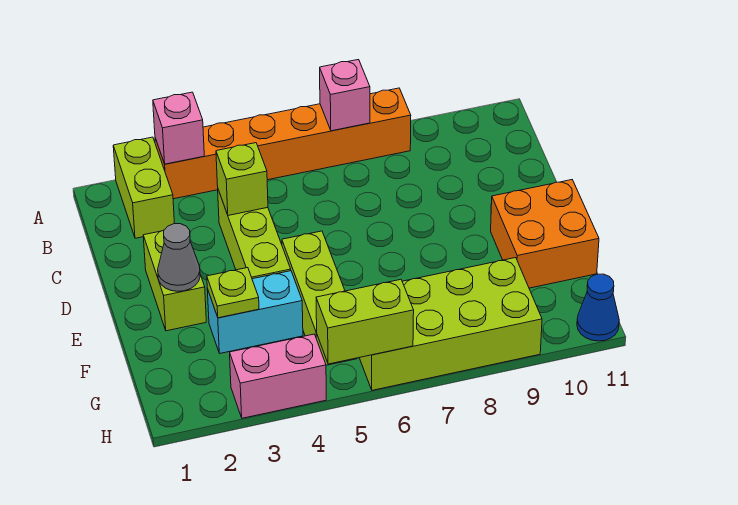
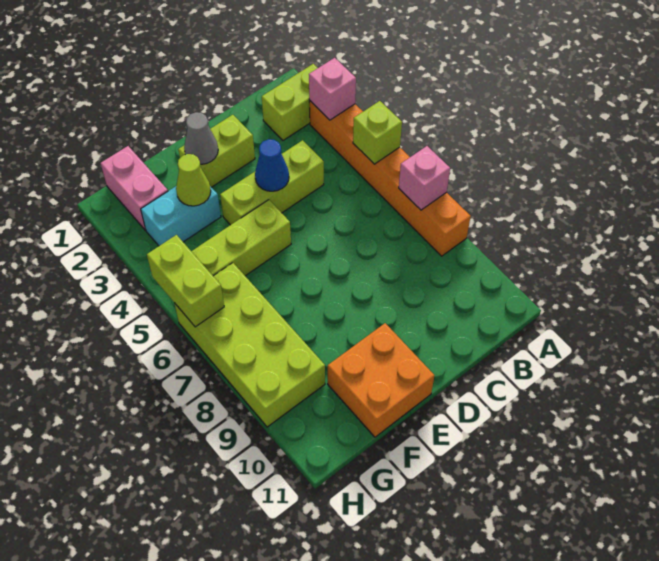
lime brick C4 level 2 -> lime brick A5 level 2
cyan brick F3:F4 level 1 -> cyan brick F3:G3 level 1
lime plate F3 level 2 -> lime cone F3 level 2
pink brick H3:H4 level 1 -> pink brick G1:G2 level 1
blue cone H11 level 1 -> blue cone D4 level 2

